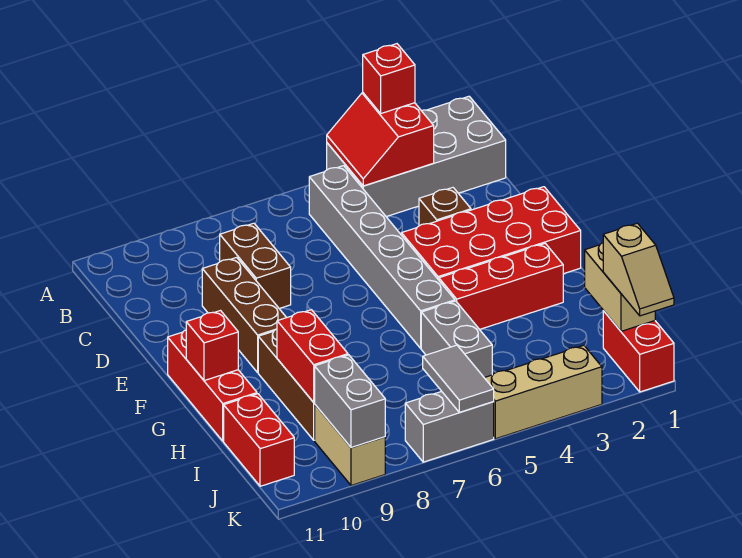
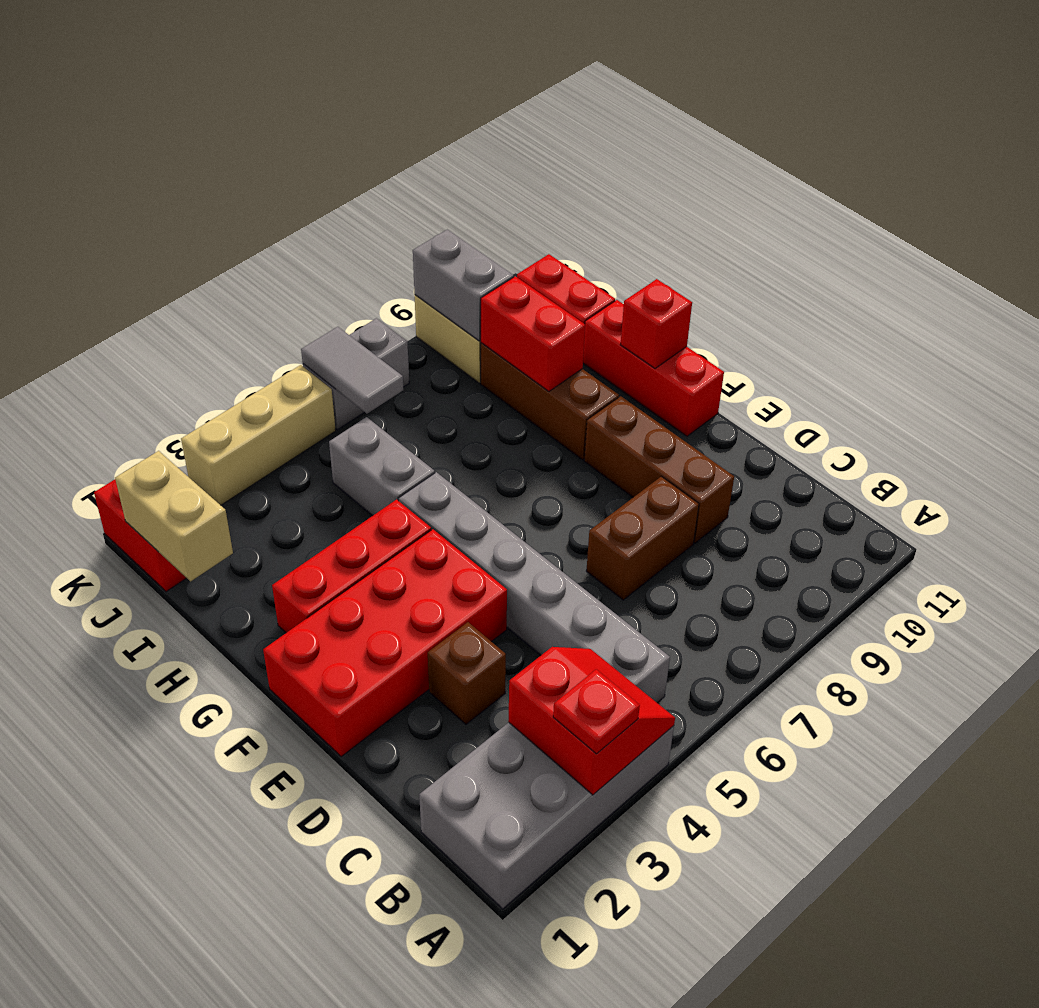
red brick A3 level 3 -> red plate A3 level 3
brown brick C8:D8 level 1 -> brown brick D7:D8 level 1
tan slope J1:K1 level 3 top J -> none

